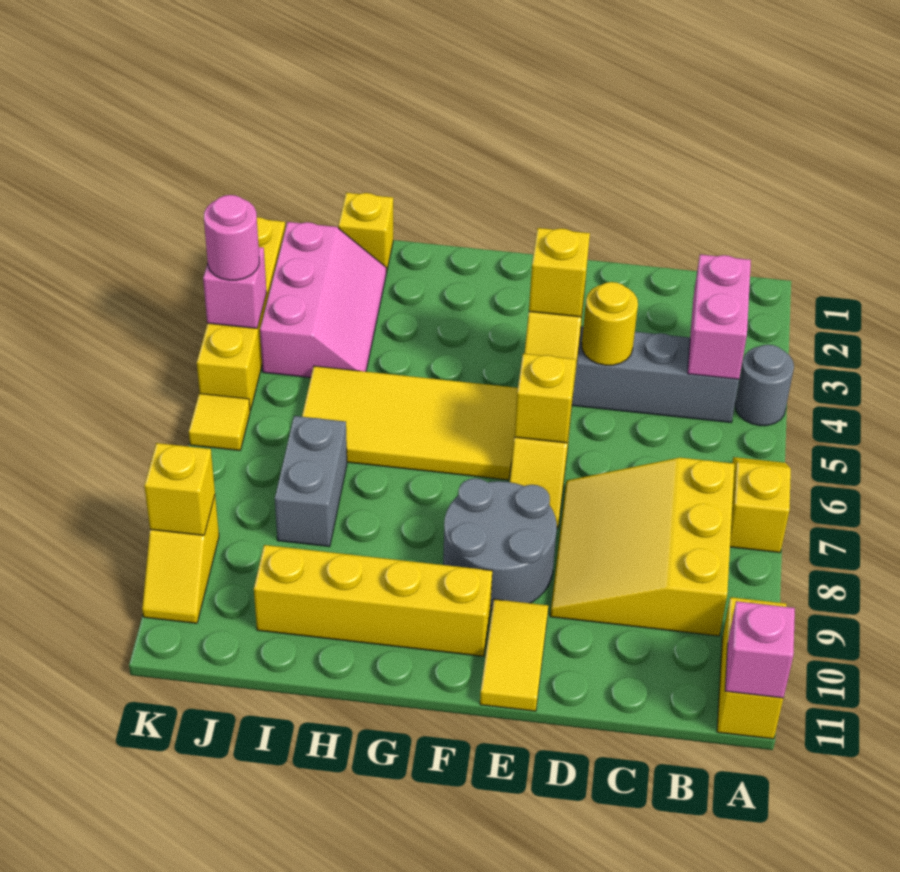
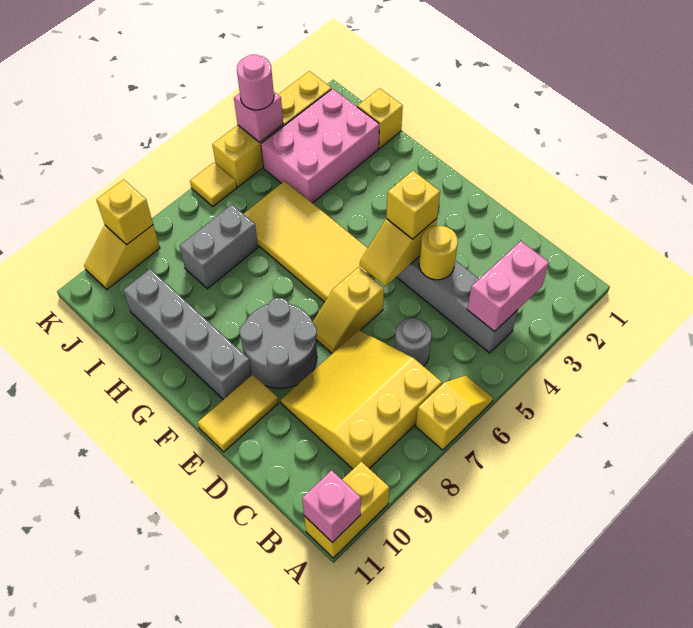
grey round brick A4 level 1 -> grey round brick C6 level 1
yellow brick E6 level 2 -> none
yellow brick F10:I10 level 1 -> grey brick F10:I10 level 1
pink slope I2:J4 level 1 top J -> pink brick I2:J4 level 1

